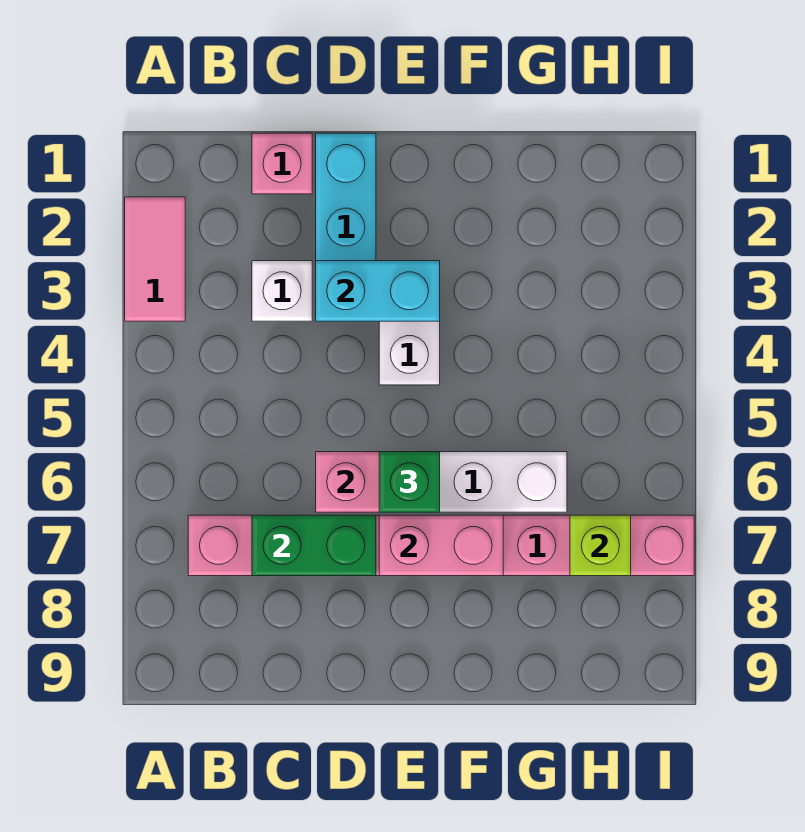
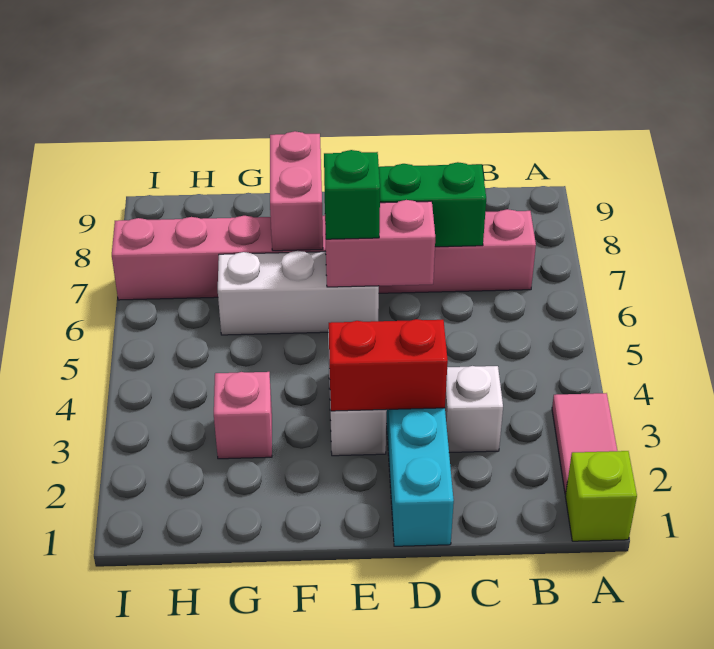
pink brick C1 level 1 -> pink brick G3 level 1
cyan brick D3:E3 level 2 -> red brick D3:E3 level 2
pink brick E7:F7 level 2 -> pink brick F7:F8 level 2
lime brick H7 level 2 -> lime brick A1 level 1

